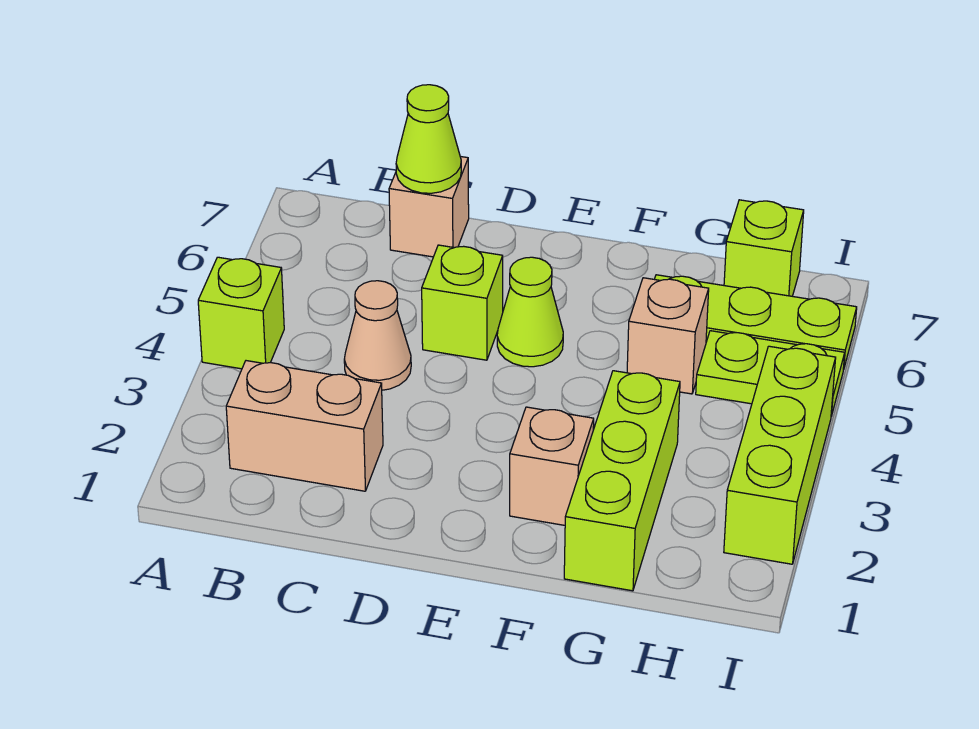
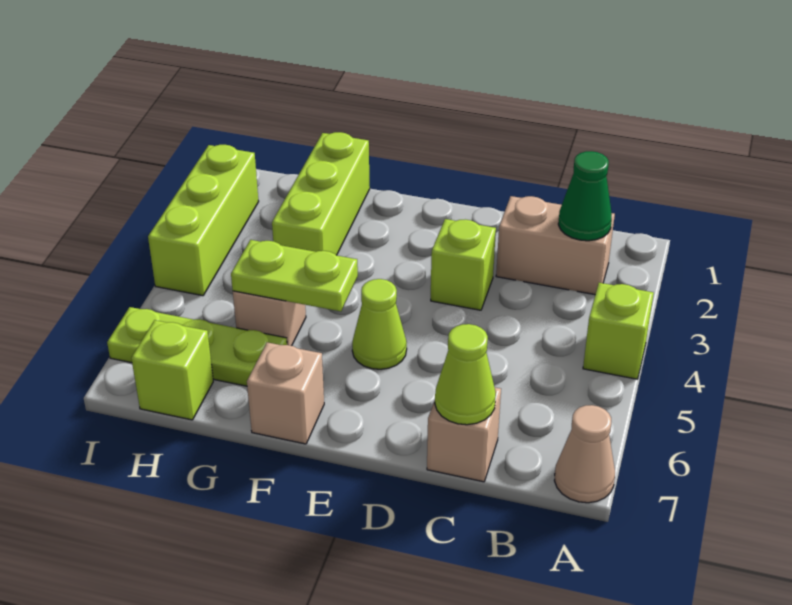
none -> green cone B2 level 2
tan cone C4 level 1 -> tan cone A7 level 1
lime brick D5 level 1 -> lime brick D3 level 1
tan brick F2 level 1 -> tan brick F7 level 1
lime plate H5:I5 level 1 -> lime plate F5:G5 level 2

